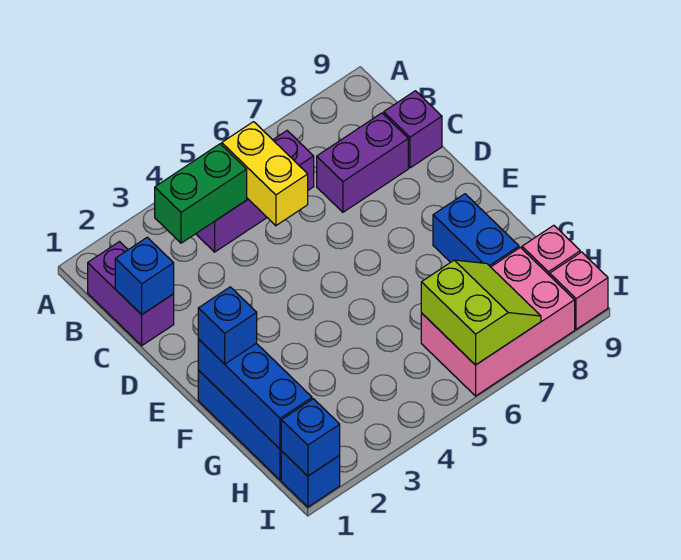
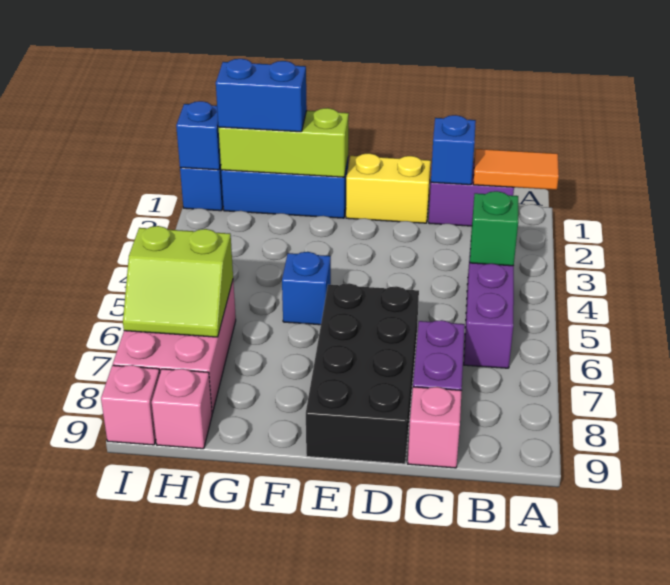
none -> orange tile A1:B1 level 2
green brick B3:B4 level 2 -> green brick B4 level 2
yellow brick B5:C5 level 2 -> yellow brick D1:E1 level 1
purple brick C9 level 1 -> pink brick C9 level 1
none -> black brick D6:E9 level 1
blue brick F1:H1 level 2 -> lime brick F1:H1 level 2
blue brick F1 level 3 -> blue brick F5 level 1
blue brick F8:G8 level 1 -> blue brick G1:H1 level 3

